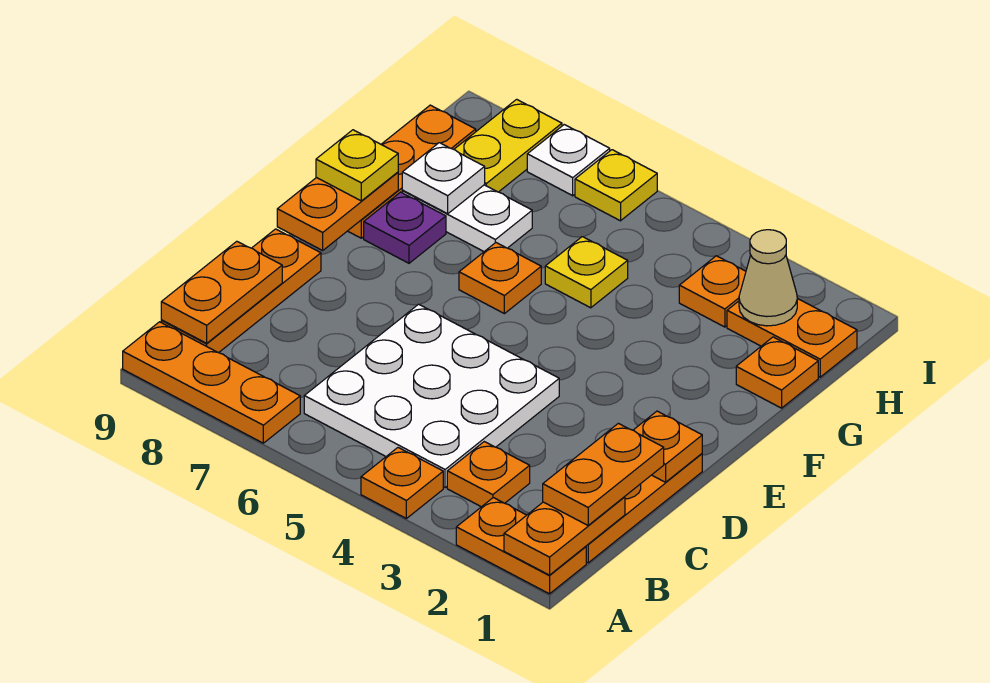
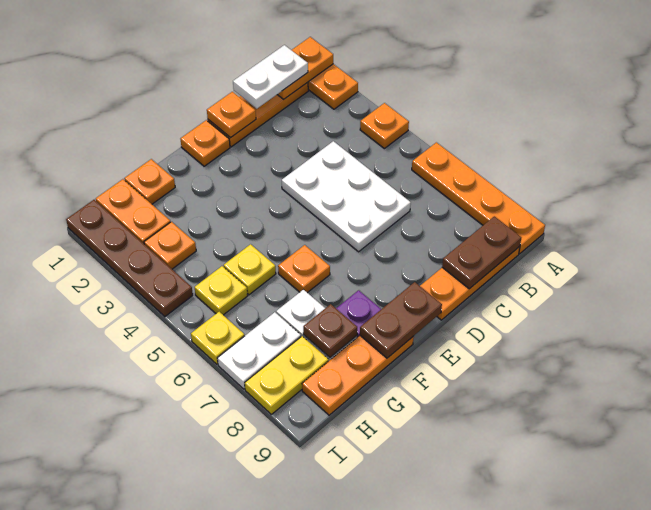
orange plate A7:A9 level 1 -> orange plate A6:A9 level 1
orange plate B1:C1 level 3 -> white plate B1:C1 level 3
orange plate B3 level 1 -> orange plate E1 level 1
white plate B4:D6 level 1 -> white plate C4:D6 level 1
orange plate B9:C9 level 2 -> brown plate B9:C9 level 2
orange plate E9:F9 level 2 -> brown plate E9:F9 level 2
yellow plate F9 level 3 -> yellow plate H5 level 1
white plate G8 level 2 -> brown plate G8 level 2
tan cone H2 level 2 -> none
none -> brown plate I1:I4 level 1
white plate I7 level 1 -> white plate H7:I7 level 1

